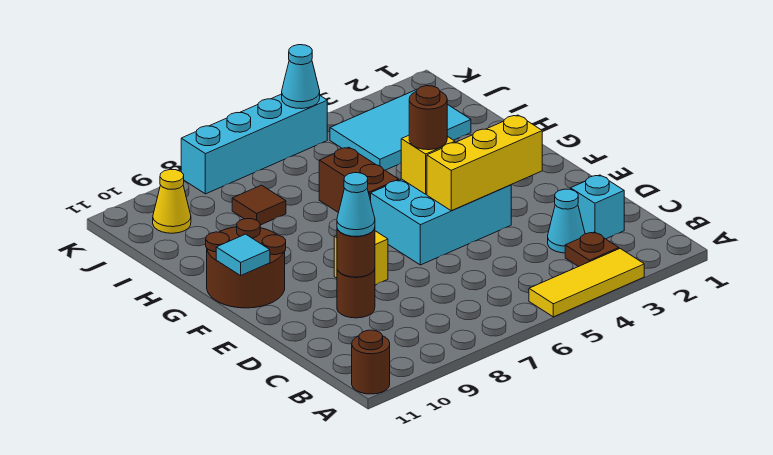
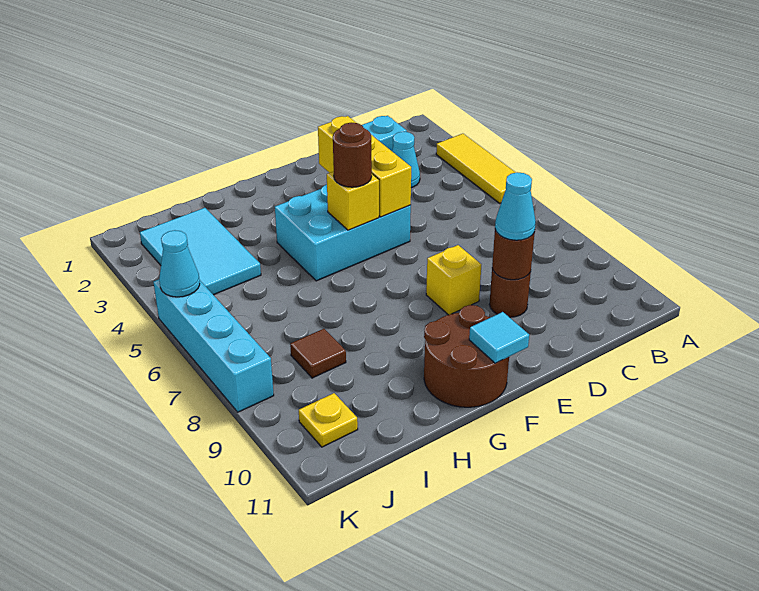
brown round brick A11 level 1 -> none
brown plate B3 level 1 -> none
cyan brick E4:F6 level 1 -> cyan brick E4:G5 level 1
brown brick G6:H6 level 1 -> none
yellow cone J10 level 1 -> yellow plate J10 level 1

